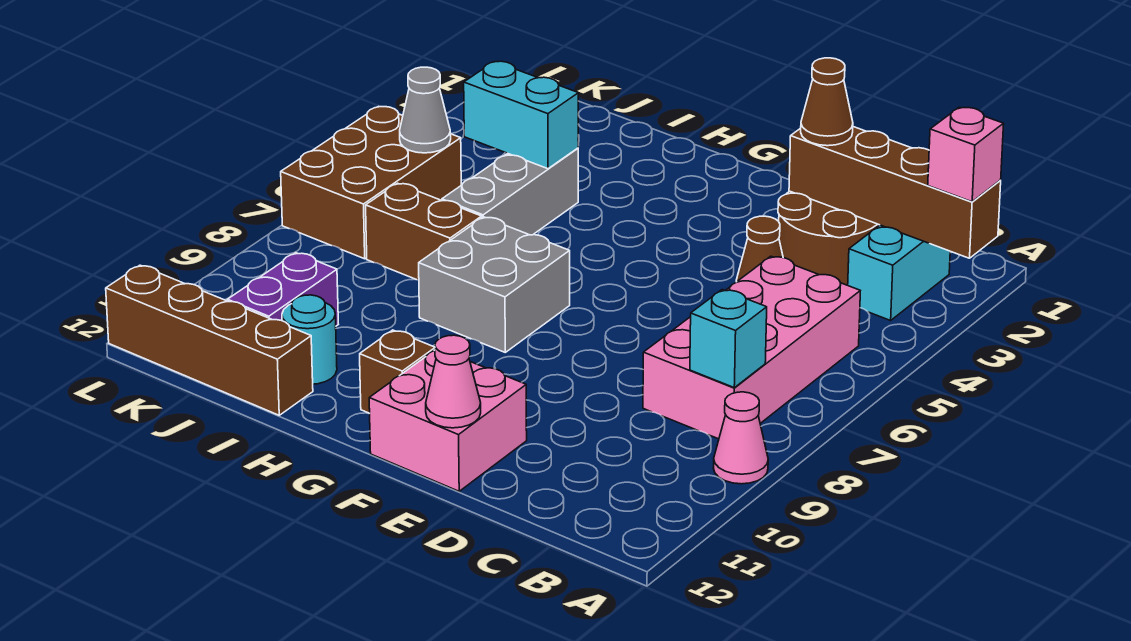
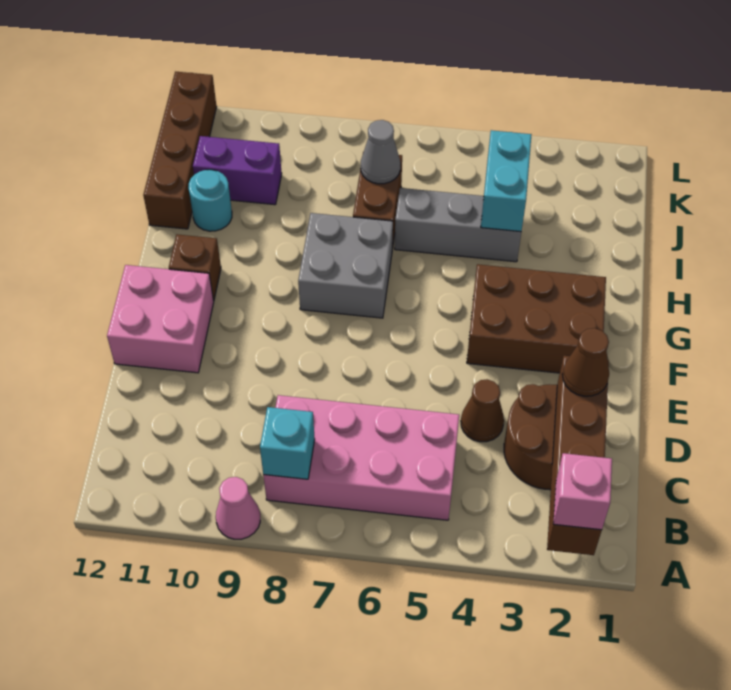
cyan brick B2:B3 level 1 -> none
pink cone E12 level 2 -> none
brown brick K5:L7 level 1 -> brown brick F2:G4 level 1
grey cone K5 level 2 -> grey cone J7 level 2

